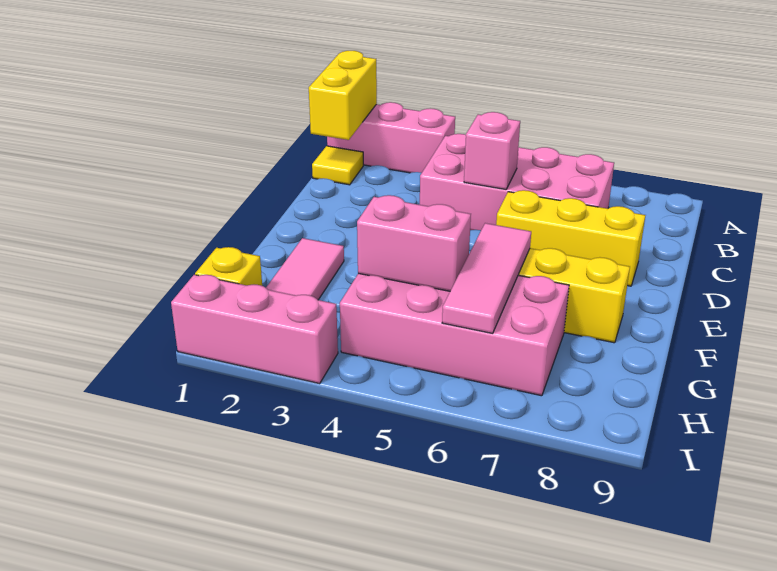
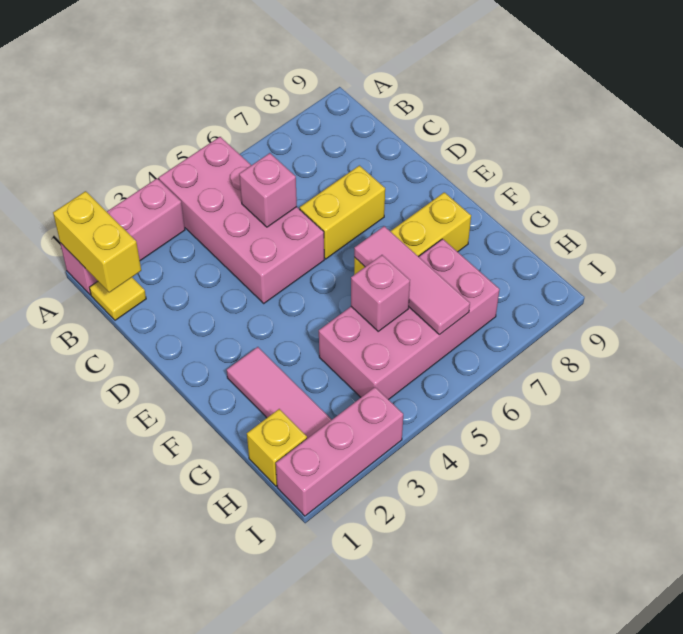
pink brick B4:C7 level 1 -> pink brick A4:D5 level 1
yellow brick D6:D8 level 1 -> yellow brick D6:D7 level 1
pink brick G4:G5 level 2 -> pink brick G5 level 2

